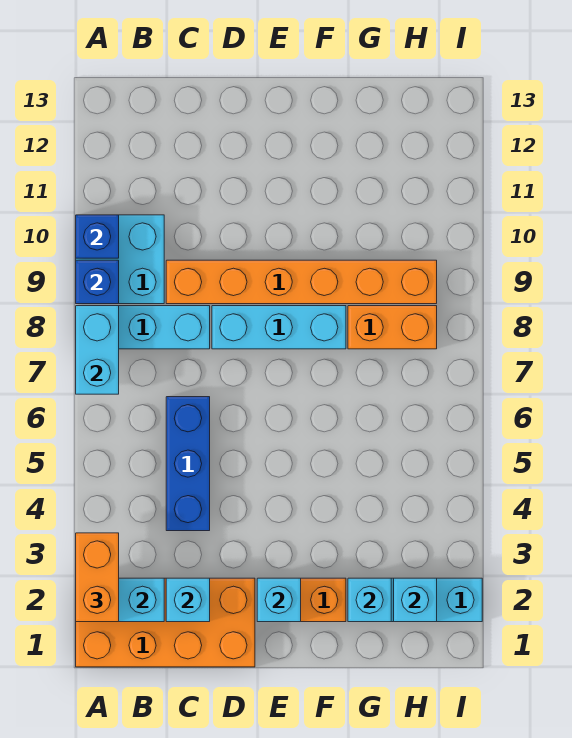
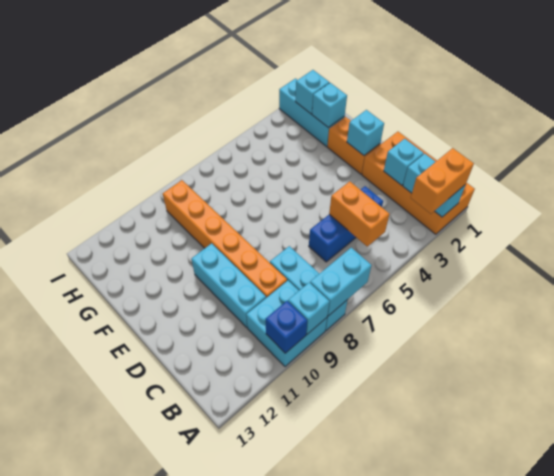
blue brick A9 level 2 -> cyan brick A9 level 2
cyan brick D8:F8 level 1 -> cyan brick C10:E10 level 1
orange brick G8:H8 level 1 -> orange brick B5:C5 level 2

